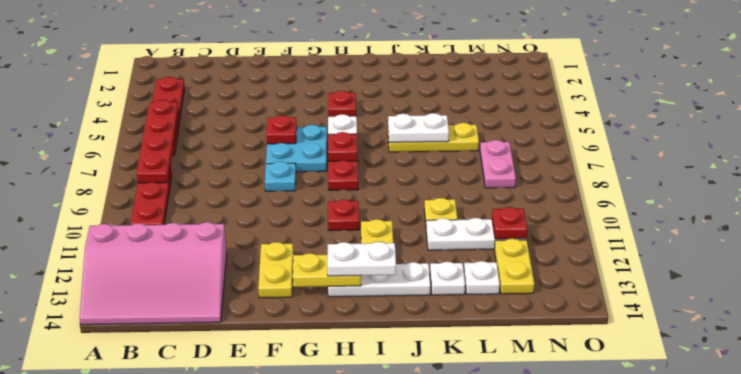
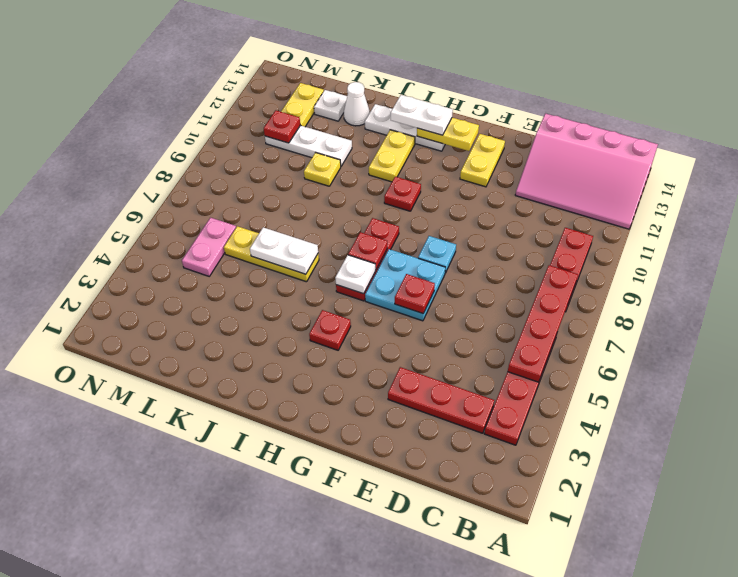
pink slope A12:D14 level 1 top 12 -> pink slope A12:D14 level 1 top 14
none -> red plate C3:E3 level 1
white plate K13 level 1 -> white cone K13 level 1
pink plate M7:M8 level 1 -> pink plate M5:M6 level 1

